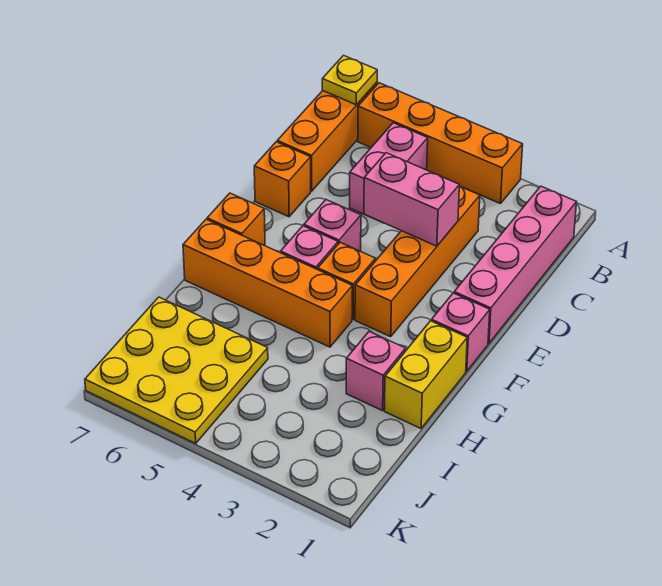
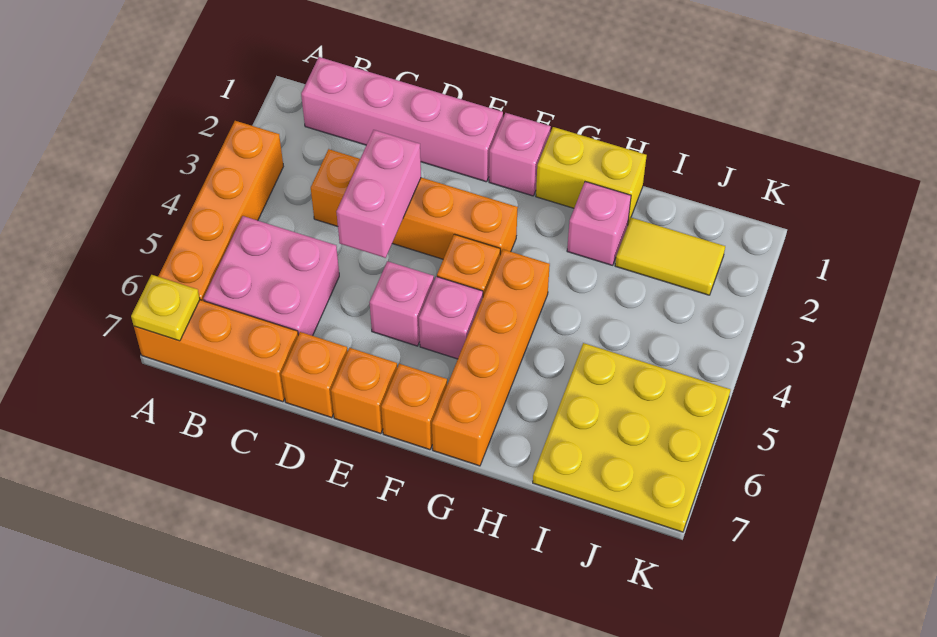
pink brick B5:C5 level 1 -> pink brick B5:C6 level 1
none -> orange brick E7 level 1
none -> yellow tile I2:J2 level 1

